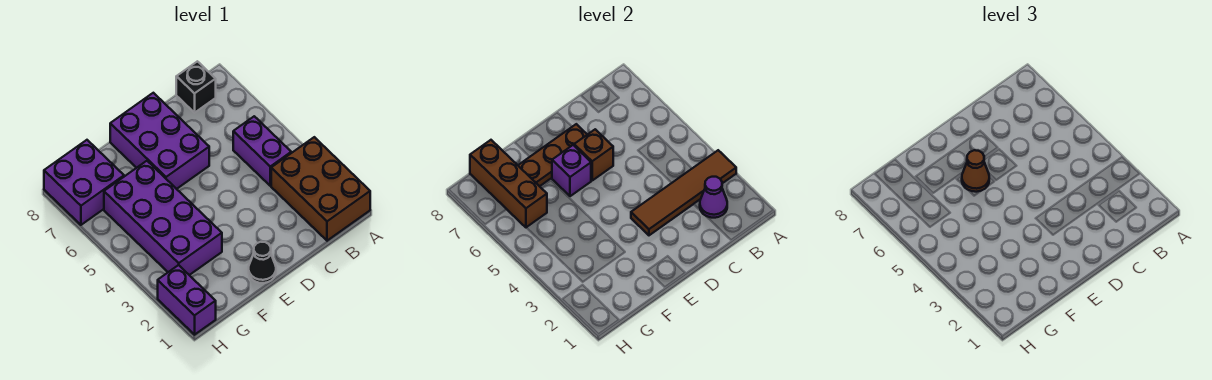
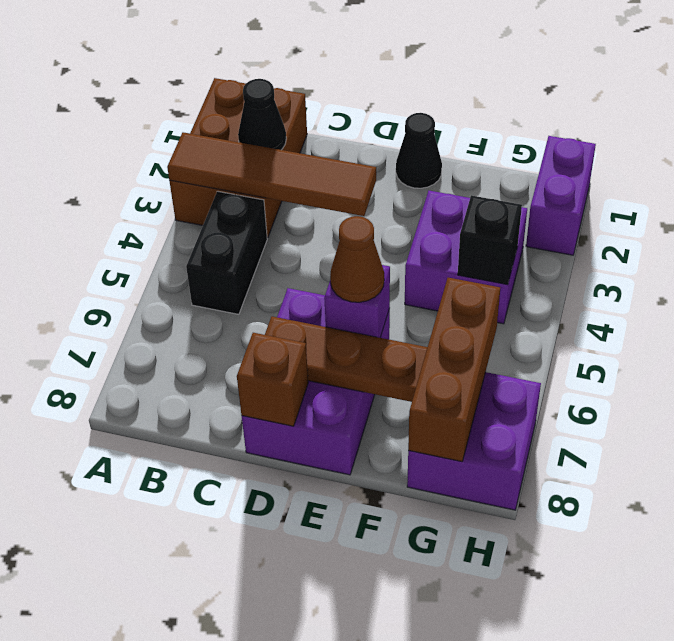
purple cone B2 level 2 -> black cone B2 level 2
purple brick B4:B5 level 1 -> black brick B4:B5 level 1
black brick B8 level 1 -> black brick G4 level 2
brown brick D6 level 2 -> brown brick D8 level 2
purple brick F3:G6 level 1 -> purple brick F3:G4 level 1

